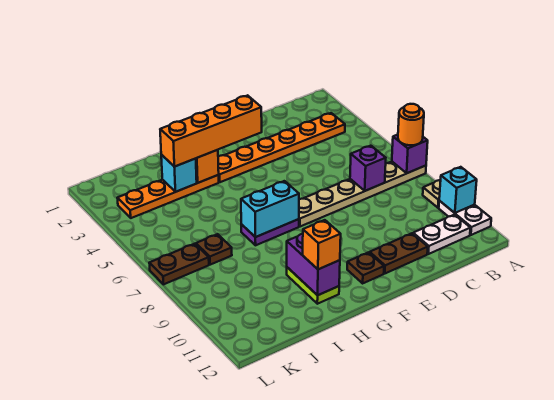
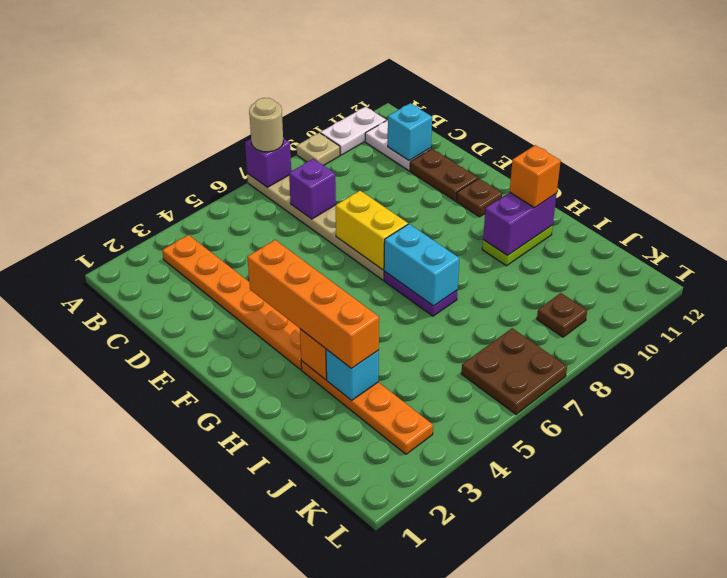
orange round brick A7 level 3 -> tan round brick A7 level 3
cyan brick A10 level 2 -> cyan brick C11 level 2
none -> yellow brick E7:F7 level 2
brown plate J7 level 1 -> brown plate K9 level 1
brown plate K7:L7 level 1 -> brown plate K6:L7 level 1

